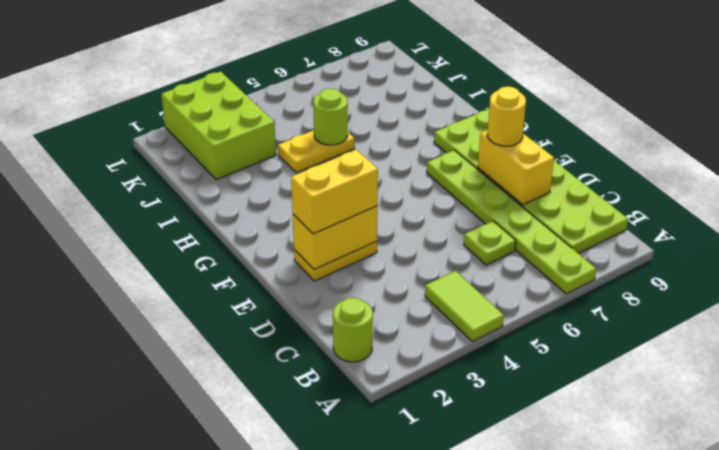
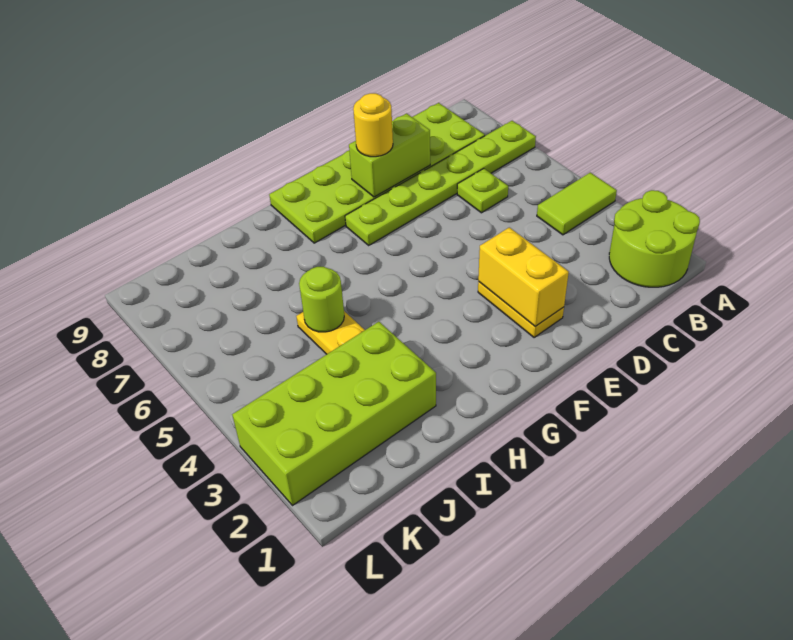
lime round brick B1 level 1 -> lime round brick A1:B2 level 1
yellow brick D8:E8 level 2 -> lime brick D8:E8 level 2
yellow brick E2:E3 level 3 -> none
lime brick J2:L3 level 1 -> lime brick I2:L3 level 1

